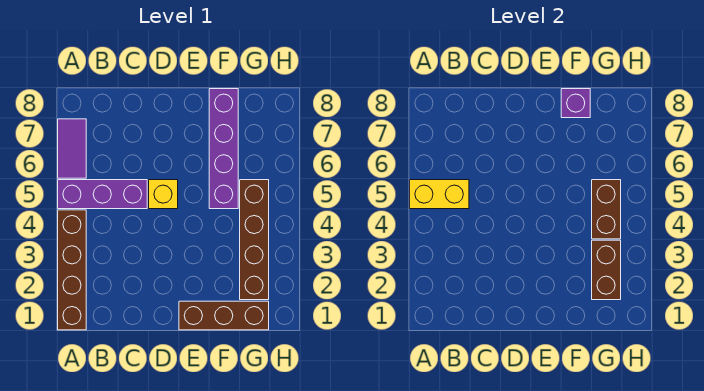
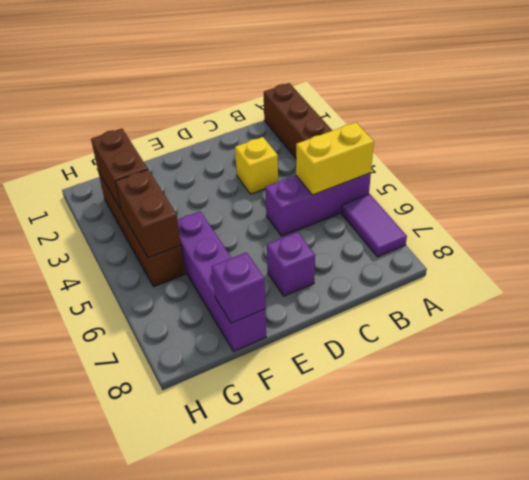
yellow brick D5 level 1 -> yellow brick C3 level 1
none -> purple brick D7 level 1
brown brick E1:G1 level 1 -> none

